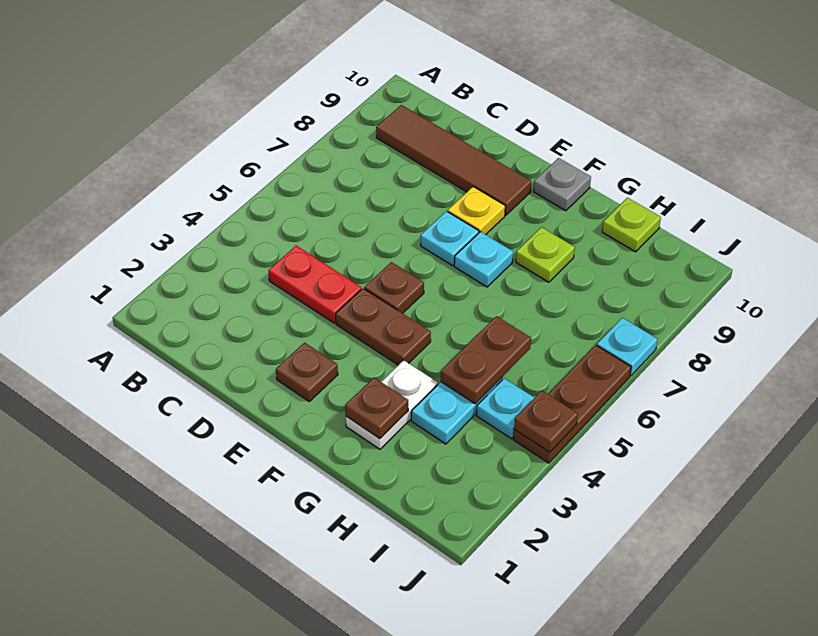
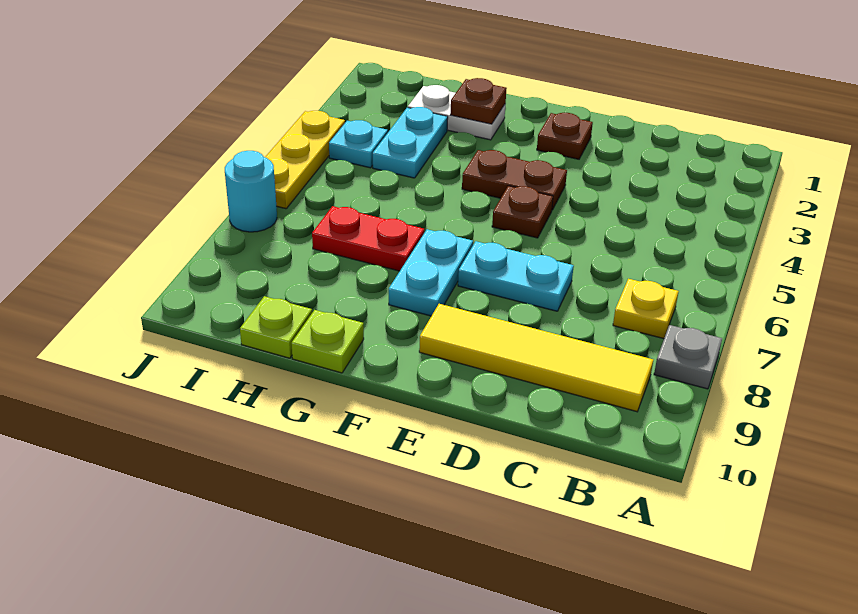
brown tile B9:E9 level 1 -> yellow tile B9:E9 level 1
red plate C4:D4 level 1 -> red plate G7:H7 level 1
cyan plate E7 level 1 -> cyan plate D7:E7 level 1
yellow plate E8 level 1 -> yellow plate B7 level 1
cyan plate F7 level 1 -> cyan plate F7:F8 level 1
grey plate F10 level 1 -> grey plate A8 level 1
white plate G2:G3 level 1 -> white plate G2:H2 level 1
lime plate G8 level 1 -> lime plate G10 level 1
brown plate H4:H5 level 2 -> none
brown plate J4:J6 level 1 -> yellow plate J4:J6 level 1
brown plate J4 level 2 -> none
cyan plate J7 level 1 -> cyan round brick J7 level 1

